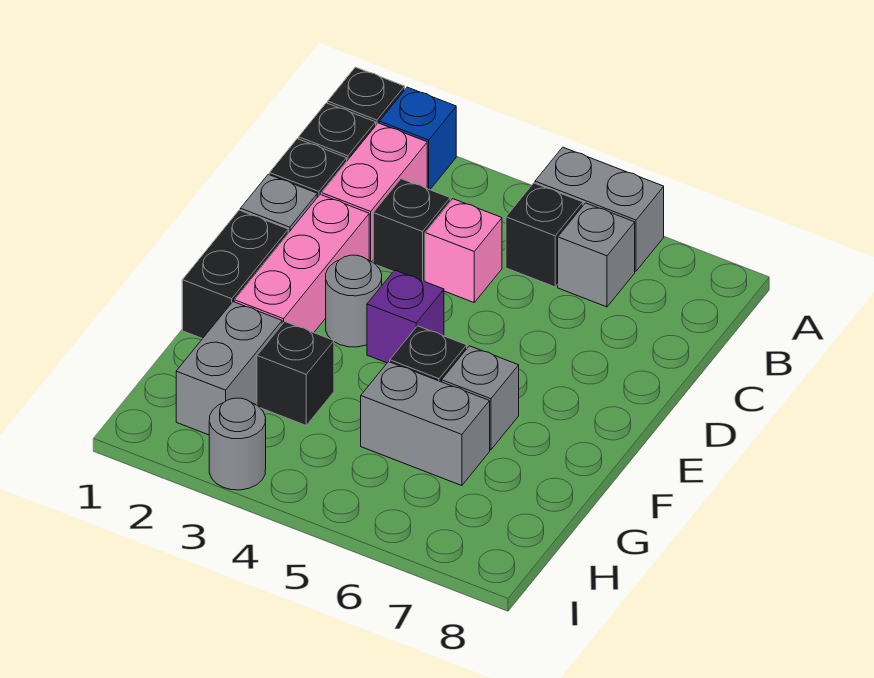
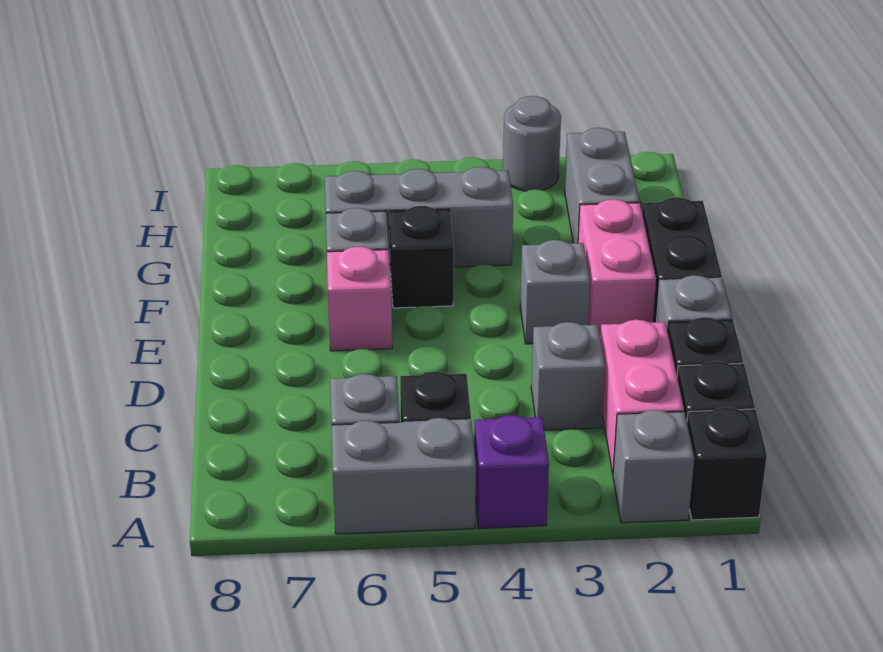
blue brick A2 level 1 -> grey brick A2 level 1
black brick C3 level 1 -> grey brick C3 level 1
pink brick C4 level 1 -> pink brick E6 level 1
pink brick D2:F2 level 1 -> pink brick E2:F2 level 1
grey round brick E3 level 1 -> grey brick E3 level 1
purple brick E4 level 1 -> purple brick A4 level 1
black brick G3 level 1 -> none
grey brick G5:G6 level 1 -> grey brick G4:G6 level 1

